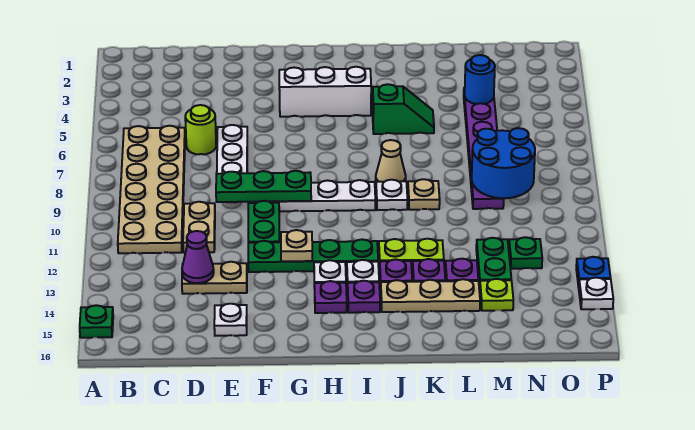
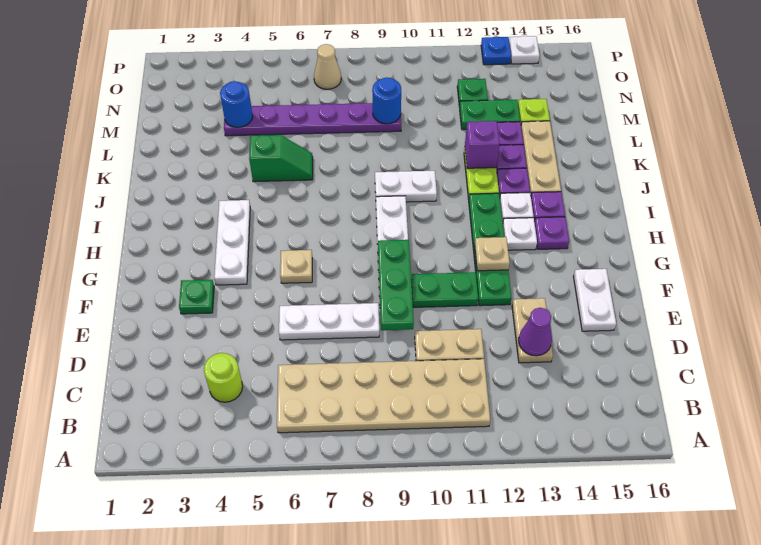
green plate A15 level 1 -> green plate F3 level 1
lime round brick D6 level 1 -> lime round brick C4 level 1
white plate E15 level 1 -> white plate E15:F15 level 1
white brick G4:I4 level 1 -> white plate G4:I4 level 1
green slope J5:K5 level 1 top J -> green slope K5:K6 level 1 top 5
tan cone J8 level 1 -> tan cone O7 level 1
white plate J9 level 1 -> white plate J9:J10 level 1
tan plate K9 level 1 -> tan plate G6 level 1
none -> purple brick K12 level 2
blue round brick M8:N9 level 2 -> blue round brick M9 level 2

